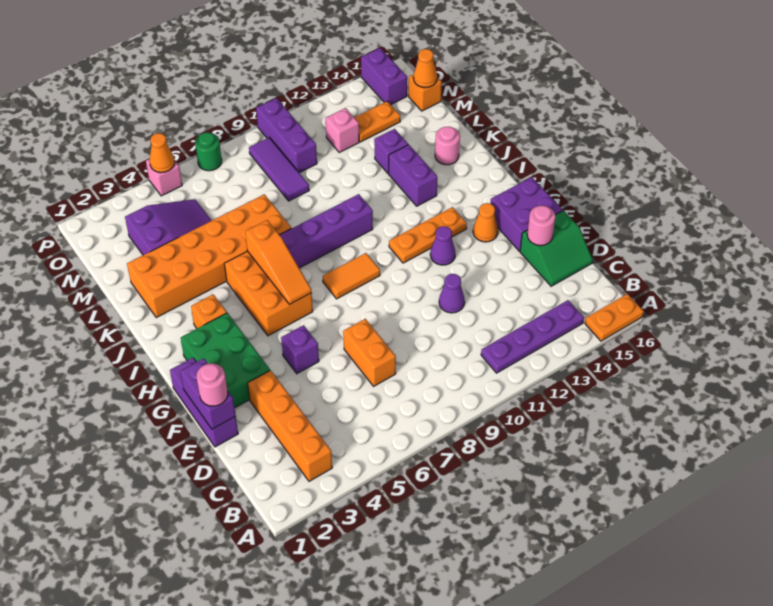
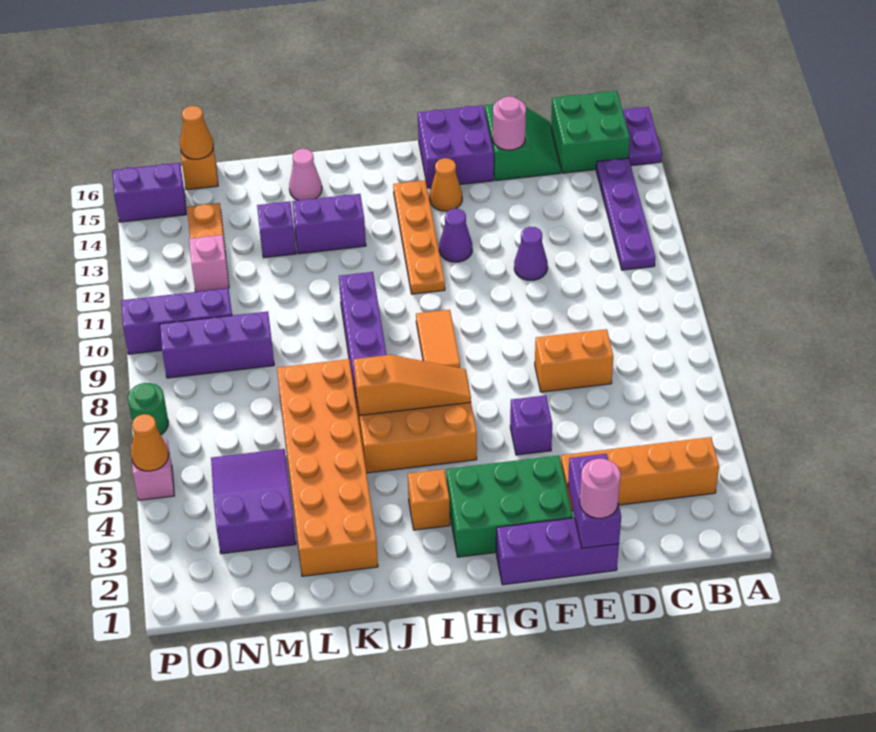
orange plate A15:A16 level 1 -> purple plate A15:A16 level 1
none -> green brick B15:C16 level 1
purple brick E1:F1 level 2 -> purple brick E1:E2 level 2
orange plate H11:H13 level 1 -> orange plate H11:H14 level 1
pink round brick K15 level 1 -> pink cone K15 level 1
purple tile M9:O9 level 1 -> purple brick M9:O9 level 1

